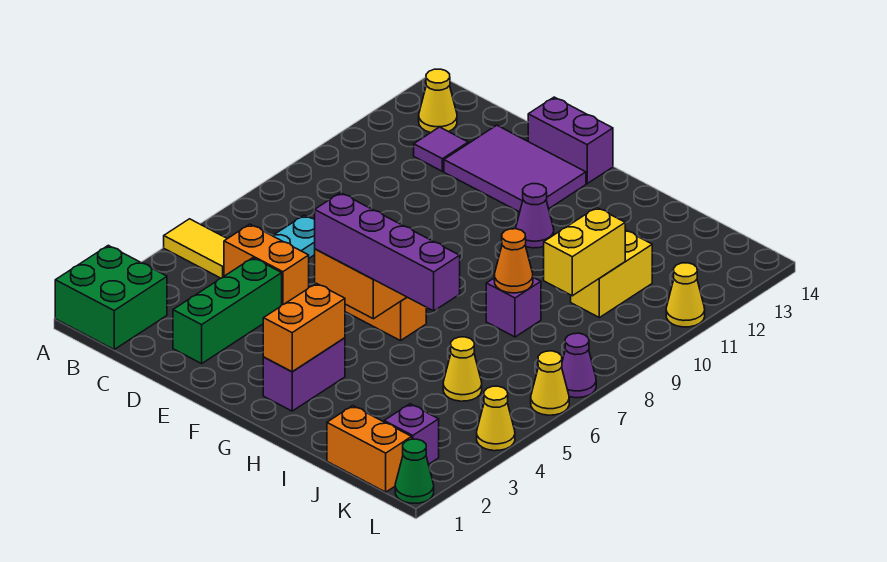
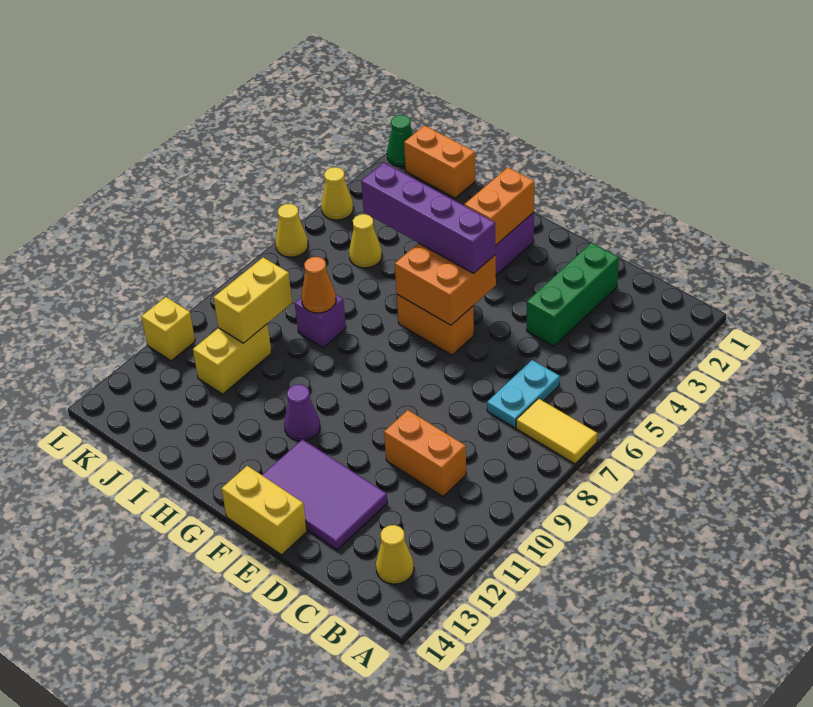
green brick A1:B2 level 1 -> none
yellow tile A5:B5 level 1 -> yellow tile A7:B7 level 1
orange brick C5:D5 level 1 -> orange brick C10:D10 level 1
purple tile C12 level 1 -> none
purple brick E14:F14 level 1 -> yellow brick E14:F14 level 1
purple brick K2 level 1 -> none
purple cone L7 level 1 -> none
yellow cone L11 level 1 -> yellow brick L11 level 1

